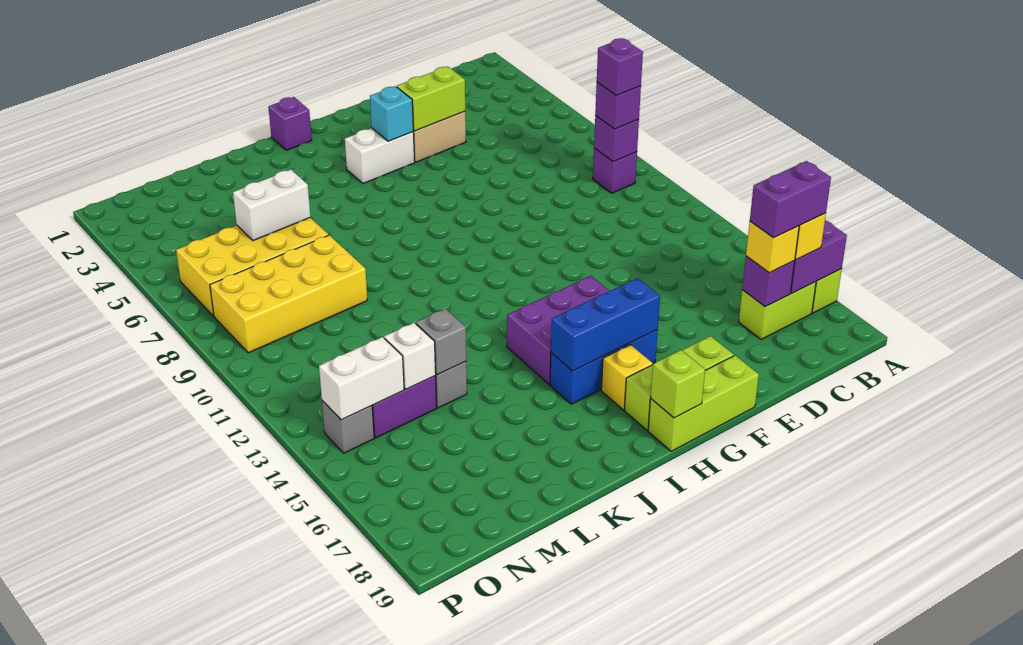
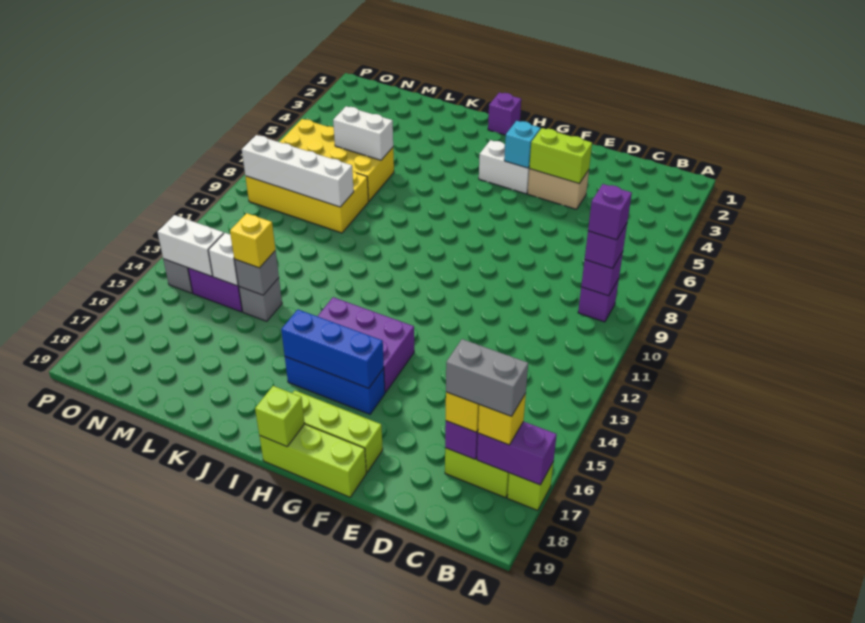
purple brick B17:C17 level 4 -> grey brick B17:C17 level 4
yellow brick H17 level 1 -> yellow brick L14 level 3
none -> white brick L9:O9 level 2

